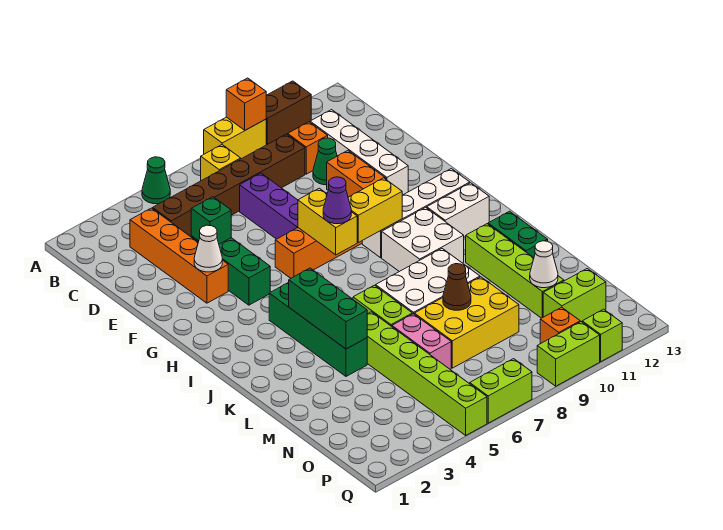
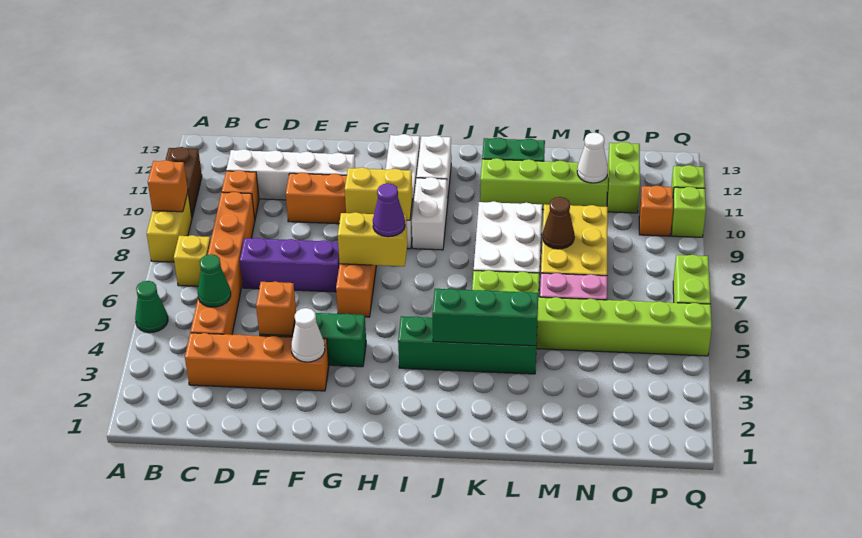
brown brick C4:C9 level 1 -> orange brick C4:C9 level 1
green cone D10 level 1 -> green cone C5 level 2
green brick E4 level 2 -> orange brick E4 level 2
yellow brick H8:H9 level 2 -> yellow brick G9:H9 level 2
white brick I9:J10 level 1 -> white brick I9:I10 level 1
lime brick Q9:Q10 level 1 -> lime brick Q10 level 1

